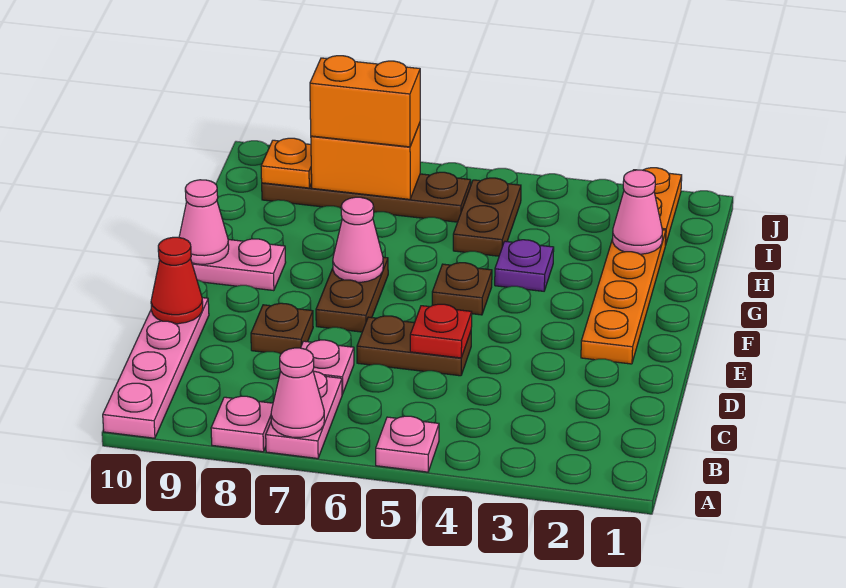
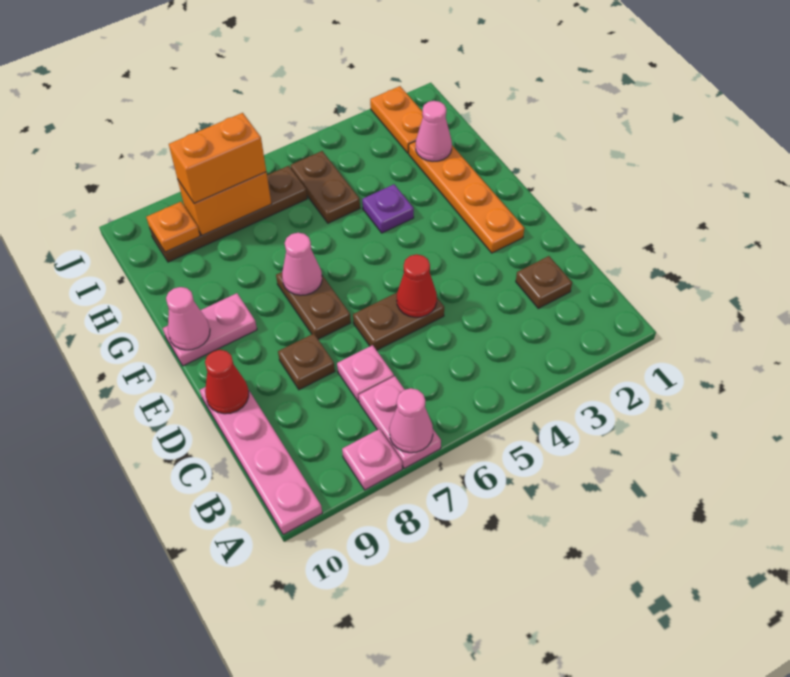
pink plate A5 level 1 -> none
red plate D5 level 2 -> red cone D5 level 2
brown plate F5 level 1 -> brown plate C2 level 1

